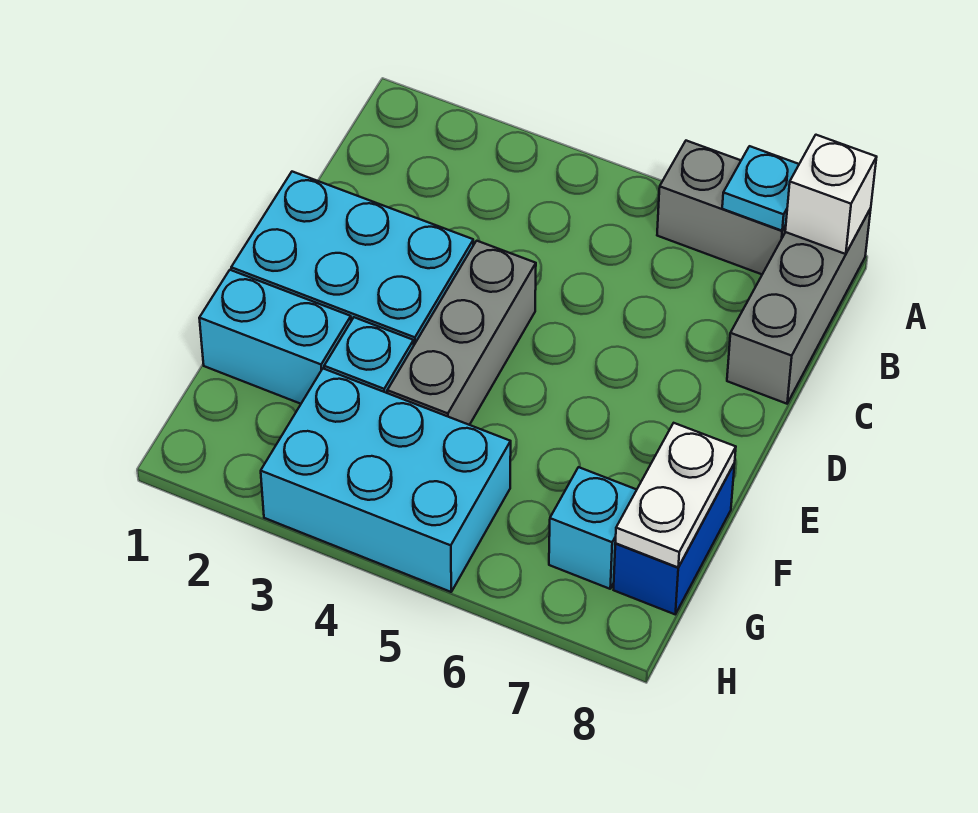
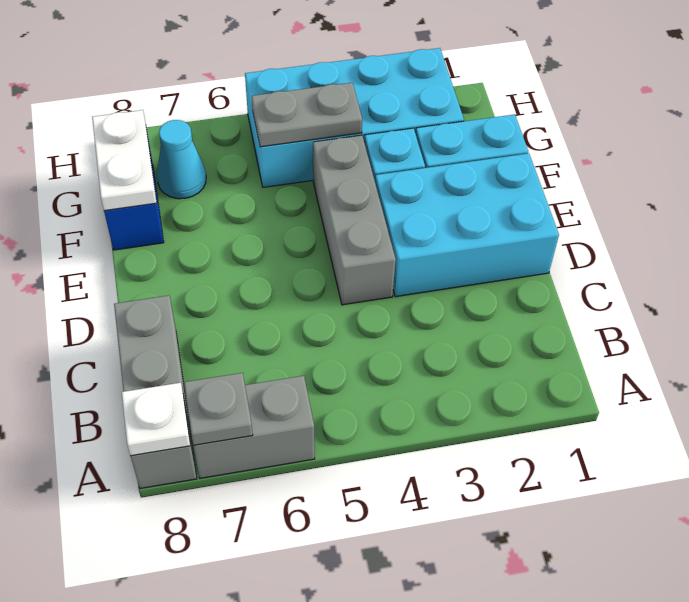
cyan plate A7 level 2 -> grey plate A7 level 2
white brick A8 level 2 -> white plate A8 level 2
cyan brick G3:H5 level 1 -> cyan brick G2:H5 level 1
none -> grey plate G4:G5 level 2
cyan brick G7 level 1 -> cyan cone G7 level 1

